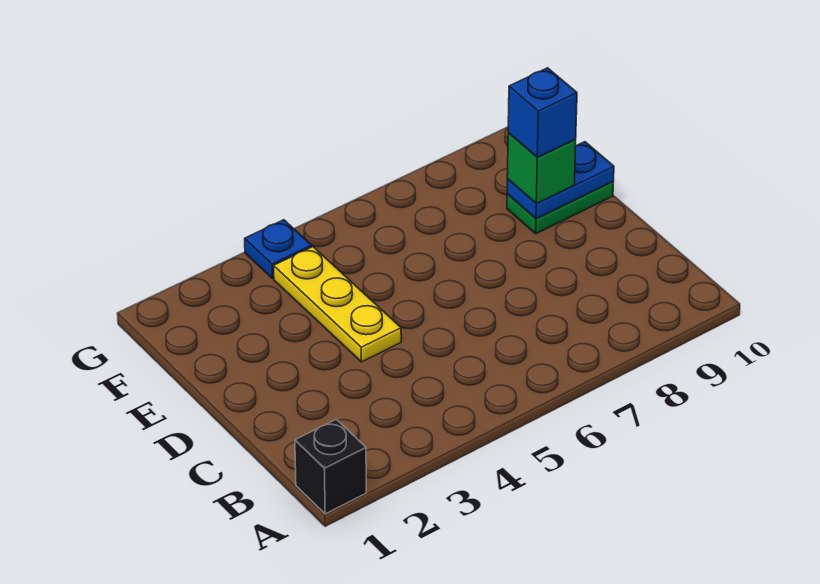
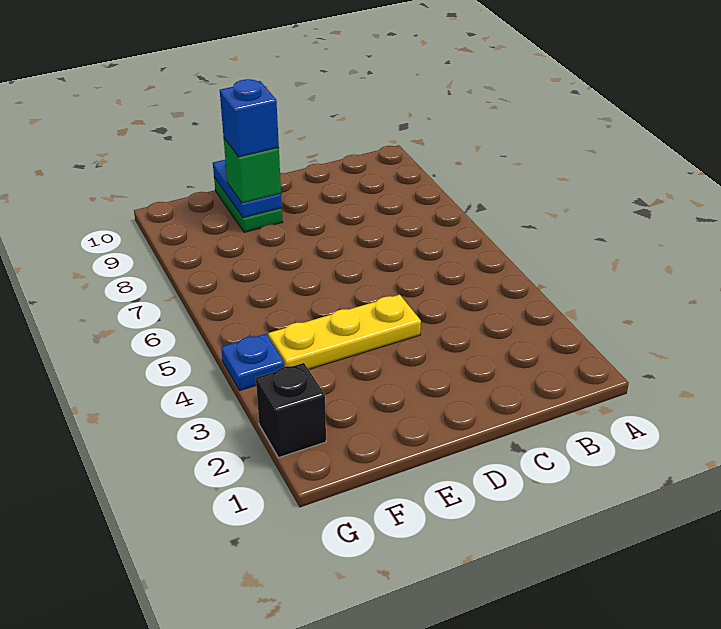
black brick A1 level 1 -> black brick G2 level 1

